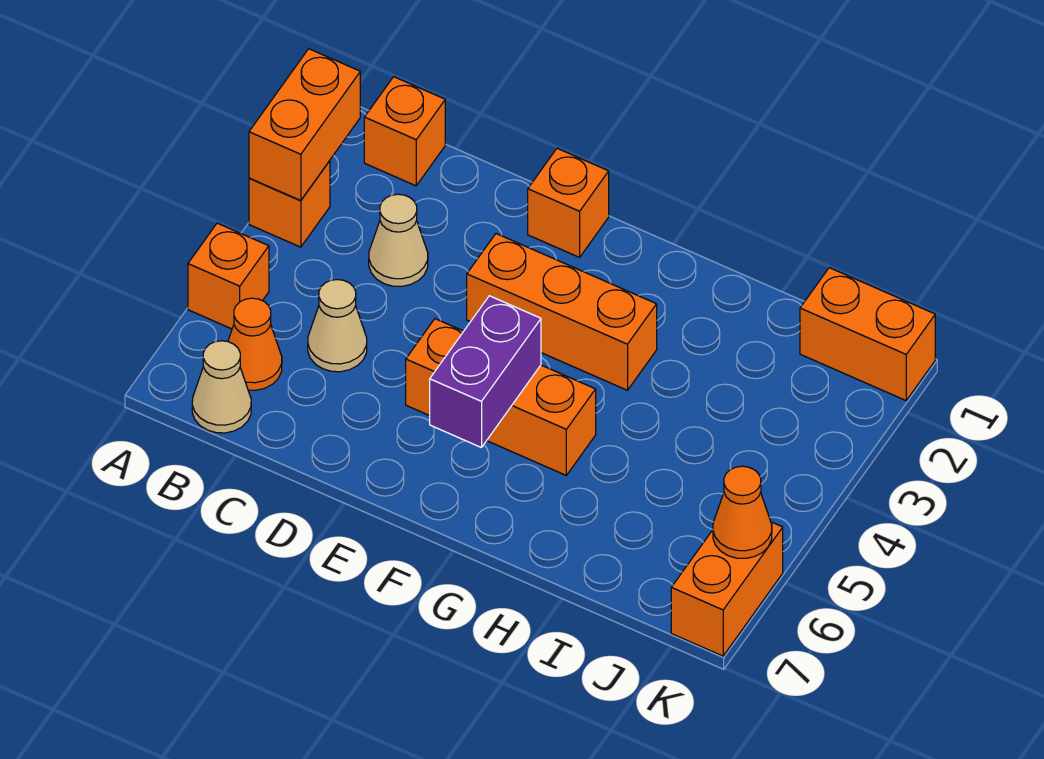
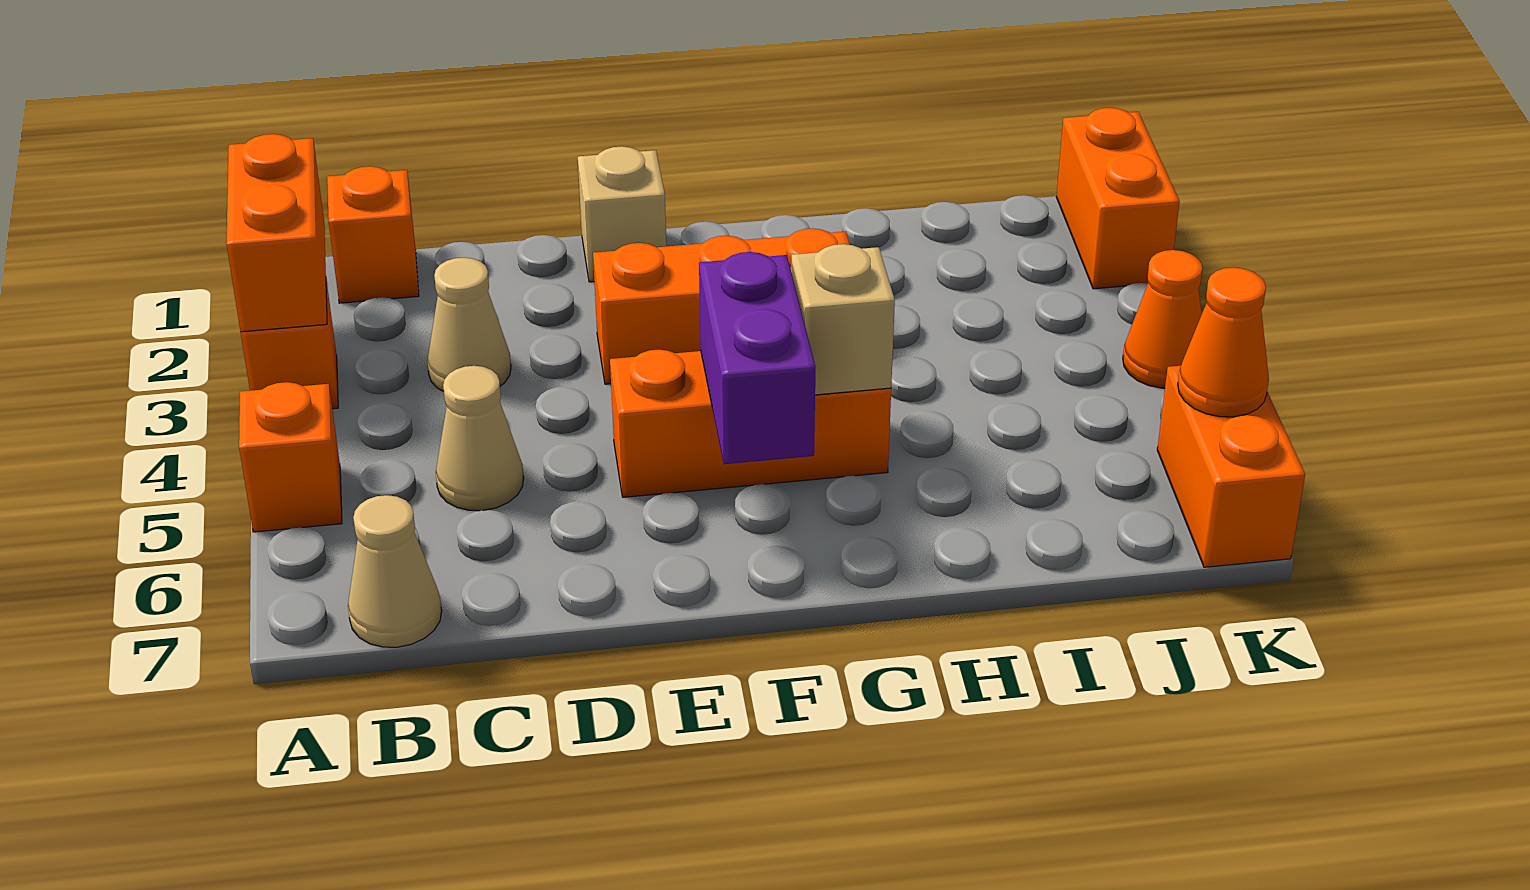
orange cone B6 level 1 -> orange cone K4 level 1
orange brick E1 level 1 -> tan brick E1 level 1
none -> tan brick G5 level 2
orange brick J1:K1 level 1 -> orange brick K1:K2 level 1

